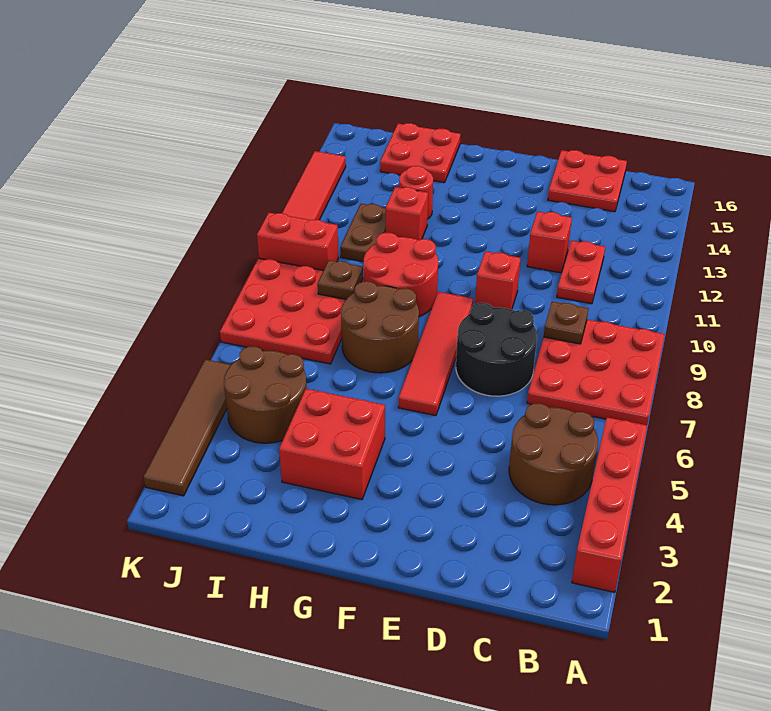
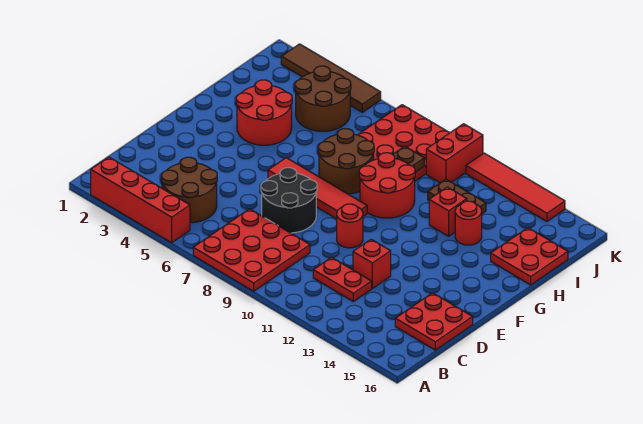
brown plate C9 level 2 -> none
red brick E10 level 1 -> red round brick E10 level 1
red brick G3:H4 level 1 -> red round brick G3:H4 level 1

